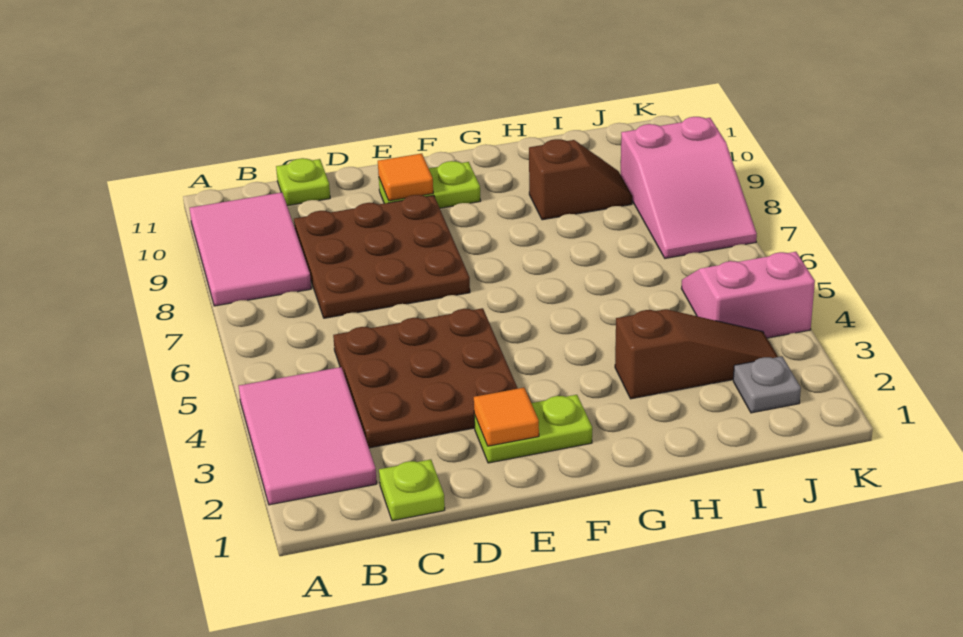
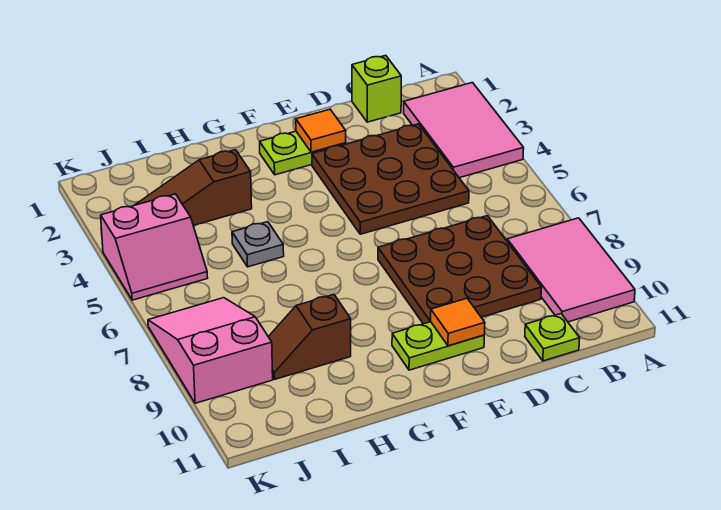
lime plate C1 level 1 -> lime brick C1 level 1
grey plate J2 level 1 -> grey plate H5 level 1

